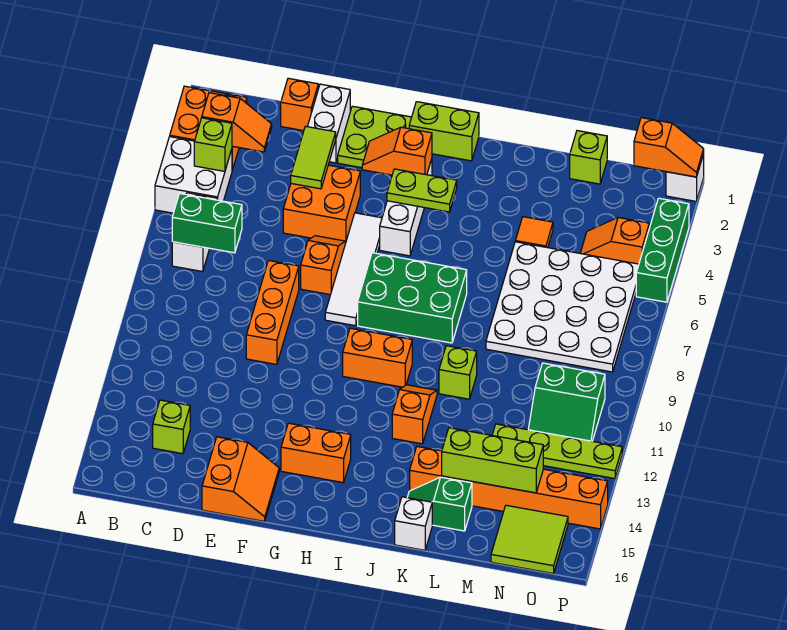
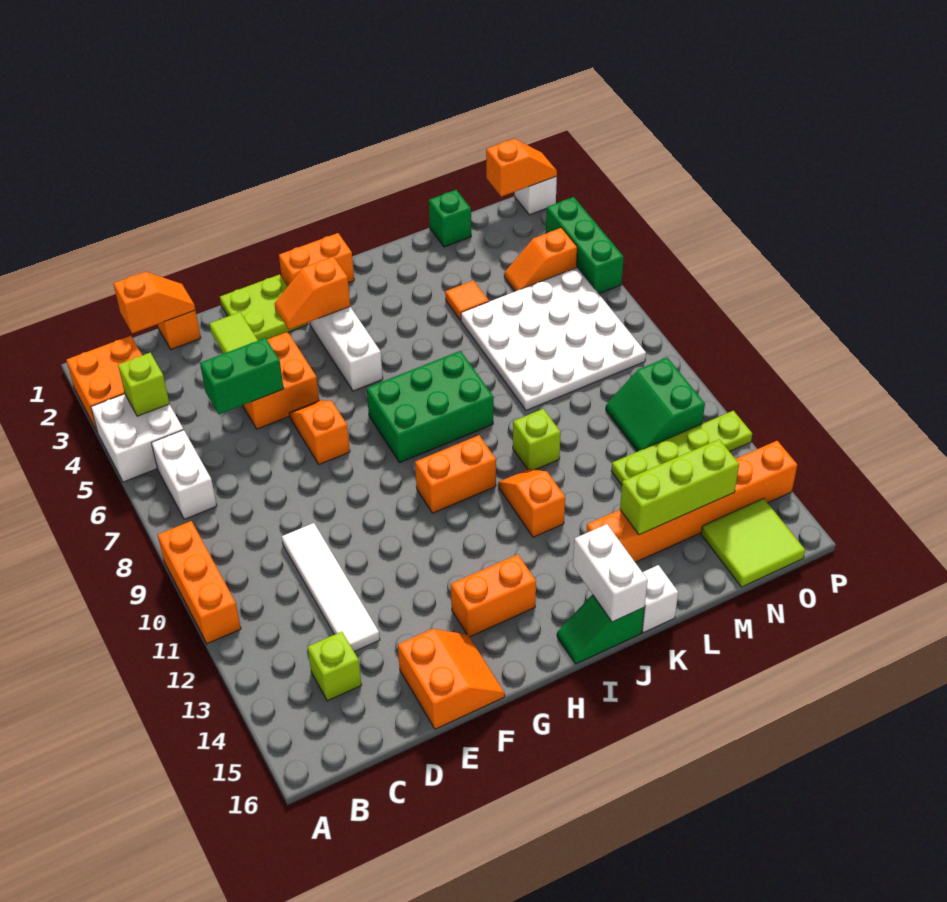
orange slope B3:C3 level 2 top B -> orange slope C1:D1 level 2 top C
green brick B7:C7 level 2 -> green brick D5:E5 level 2
white brick E1:E2 level 1 -> white brick J15:J16 level 2
orange brick E8:E10 level 1 -> orange brick A9:A11 level 1
white tile G5:G8 level 1 -> white tile D10:D13 level 1
lime brick H1:I1 level 1 -> orange brick H1:I1 level 1
lime plate H4:I4 level 2 -> none
green slope K15:L15 level 1 top L -> green slope I16:J16 level 1 top J
lime brick M1 level 1 -> green brick M1 level 1
green slope N10:O11 level 1 top 10 -> green slope N10:O11 level 1 top O

